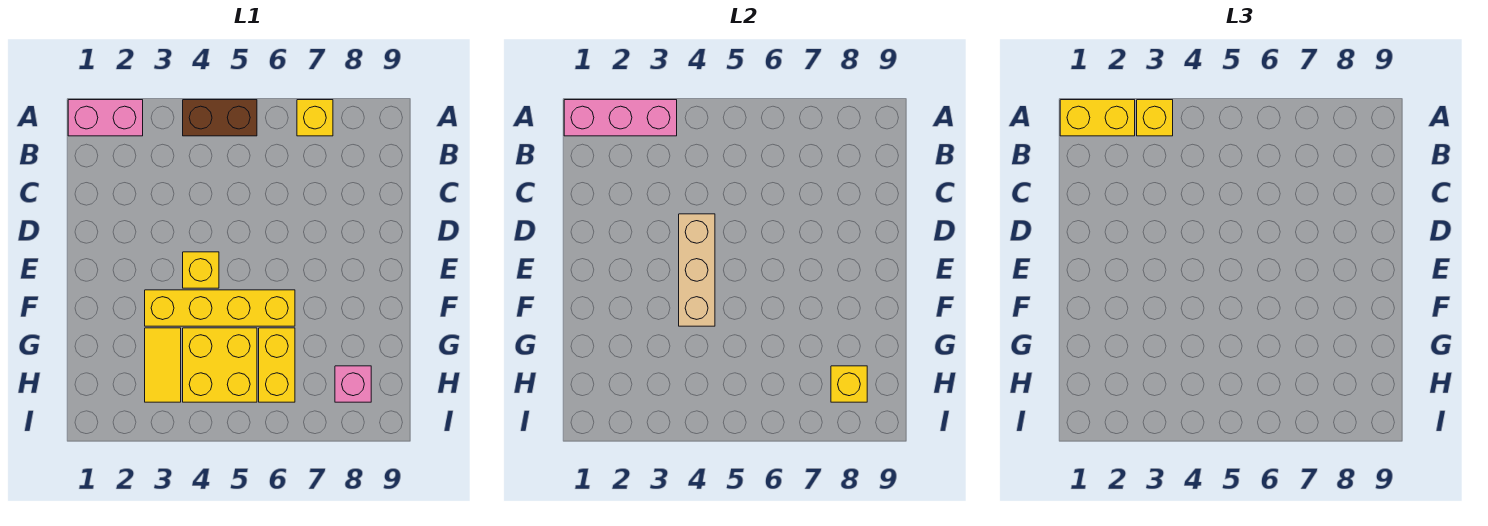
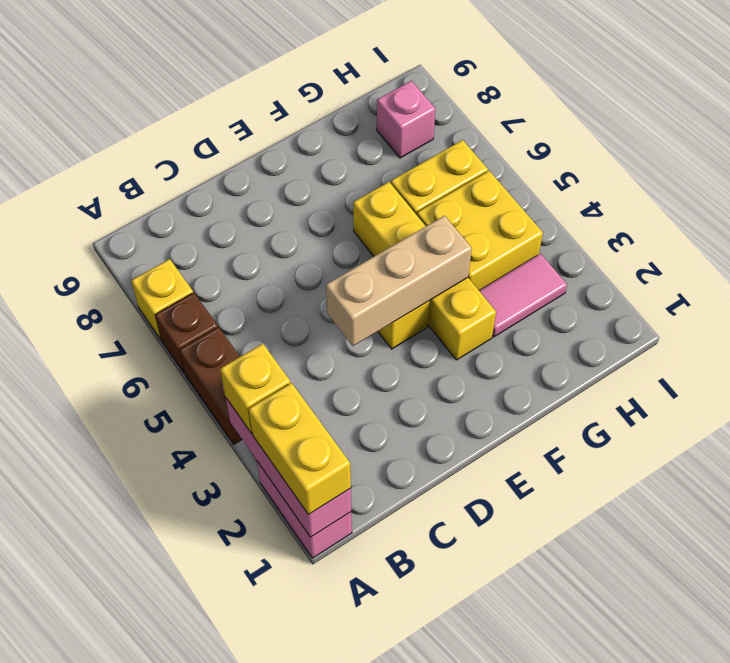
none -> brown brick A6 level 1
yellow tile G3:H3 level 1 -> pink tile G3:H3 level 1
yellow brick H8 level 2 -> none

